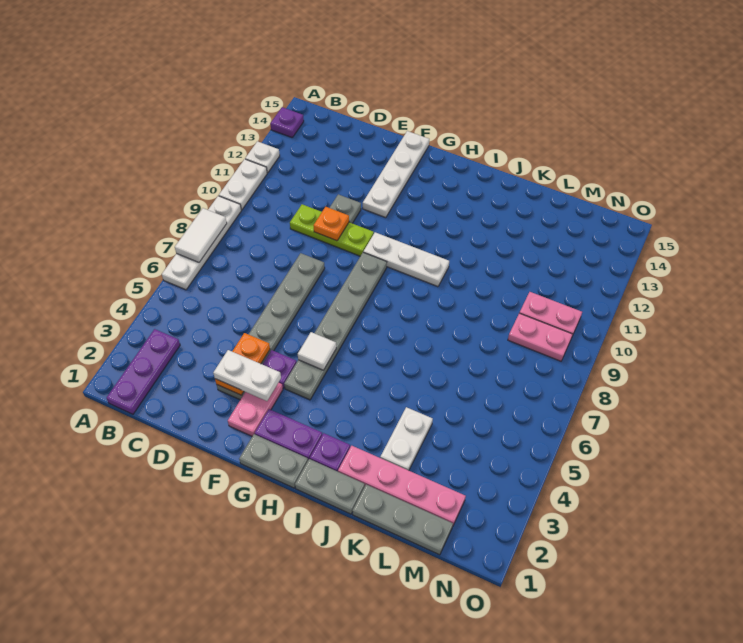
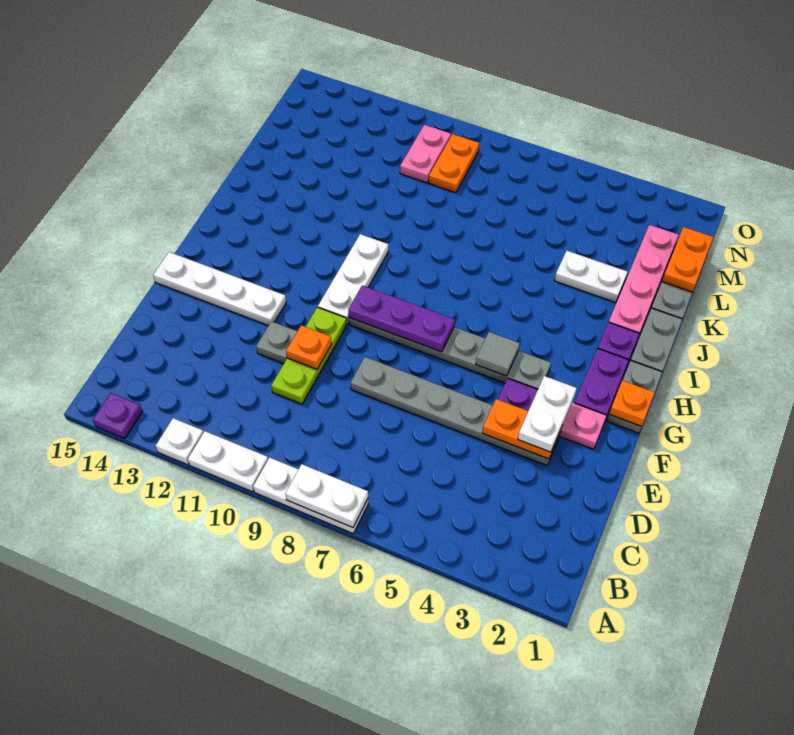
white plate A6:A9 level 1 -> white plate A7:A9 level 1
white tile A7:A8 level 2 -> white plate A7:A8 level 2
purple plate B1:B3 level 1 -> purple plate G7:G9 level 2
none -> orange plate G1 level 2
white tile G5 level 2 -> grey tile G5 level 2
none -> orange plate L1:M1 level 2
pink plate M9:N9 level 1 -> orange plate M9:N9 level 1

